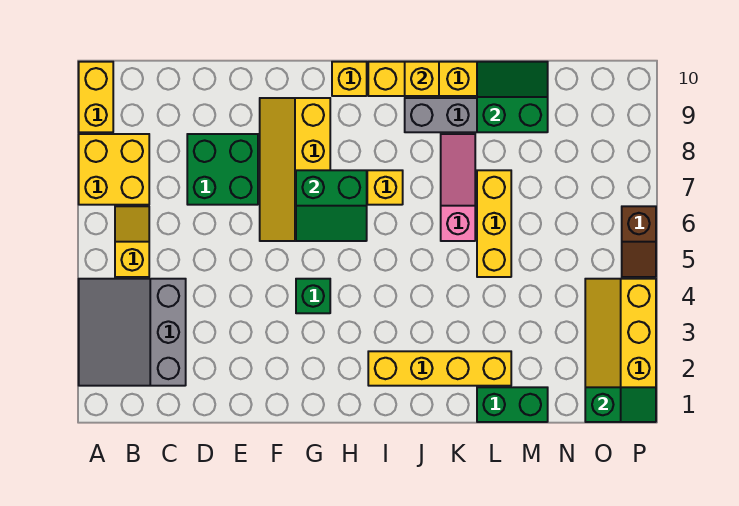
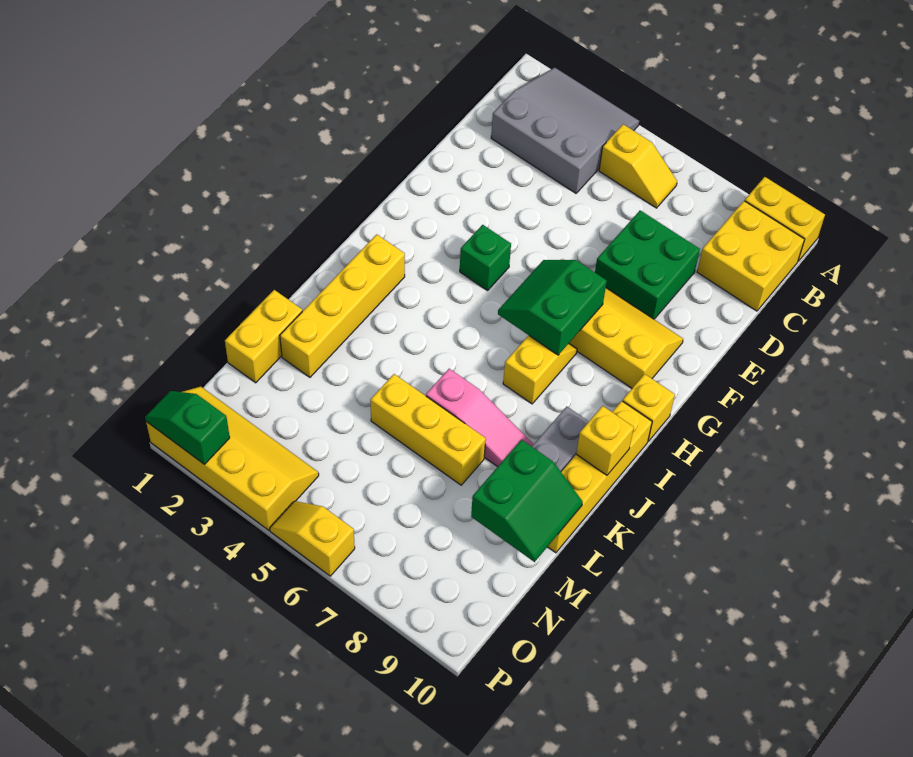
yellow brick A7:B8 level 1 -> yellow brick B9:C10 level 1
green brick L1:M1 level 1 -> yellow brick L1:M1 level 1
green slope O1:P1 level 2 top O -> green slope P1:P2 level 2 top 2
brown slope P5:P6 level 1 top 6 -> yellow slope P5:P6 level 1 top 6

